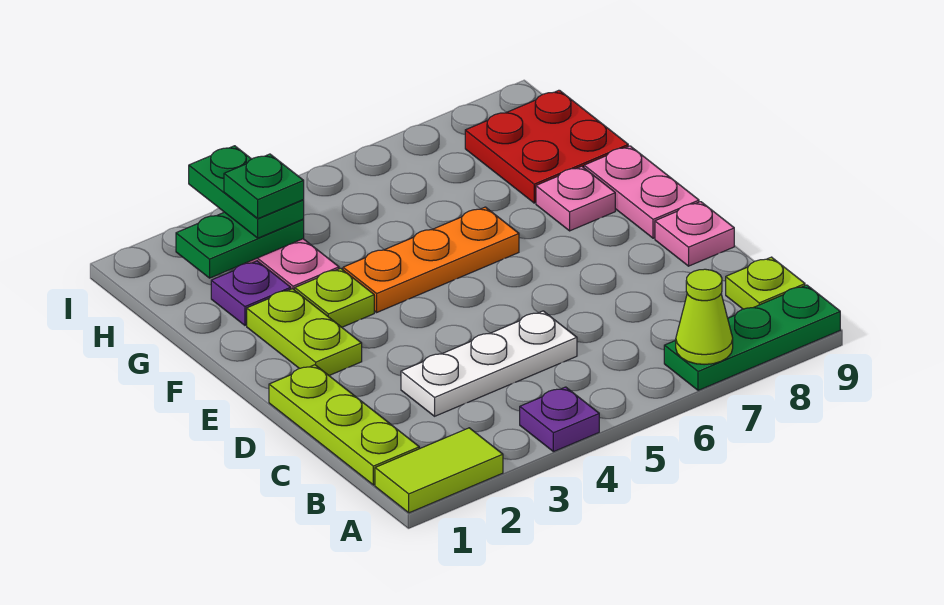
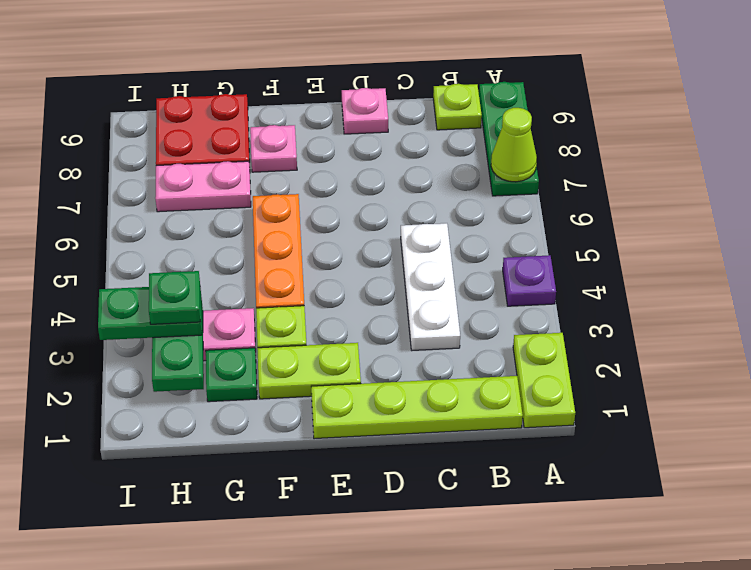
lime tile A1:A2 level 1 -> lime plate A1:A2 level 1
lime plate B1:D1 level 1 -> lime plate B1:E1 level 1
pink plate E9:F9 level 1 -> pink plate G7:H7 level 1
purple plate G2 level 1 -> green plate G2 level 1

